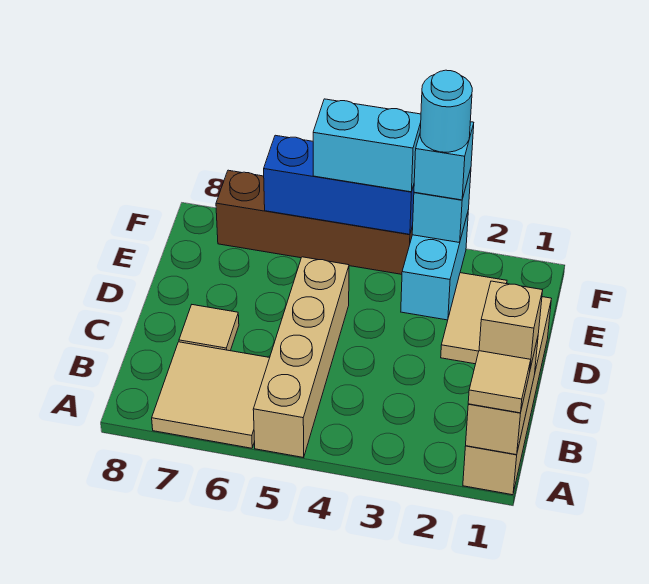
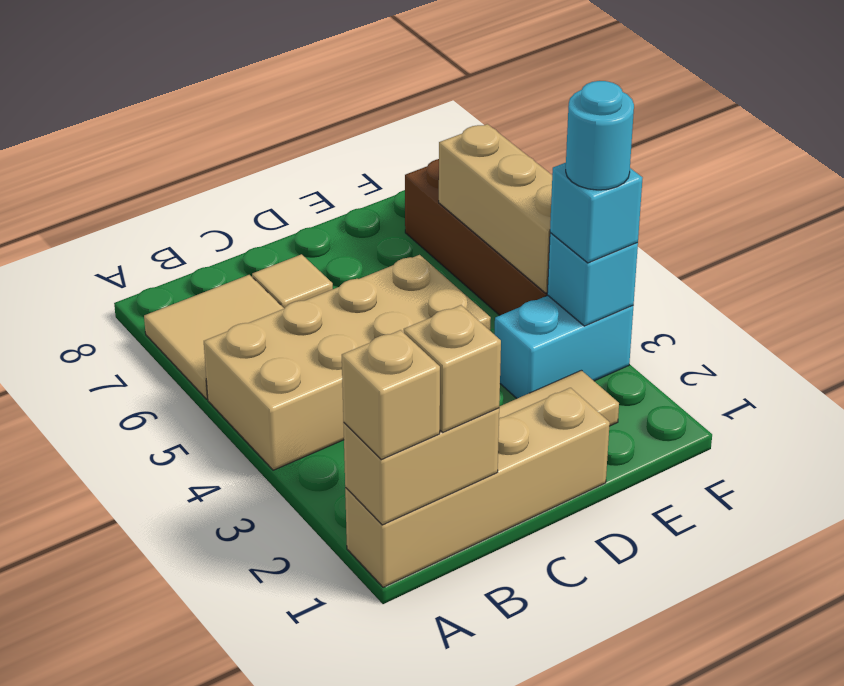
tan tile A1 level 3 -> tan brick A1 level 3
tan brick A5:D5 level 1 -> tan brick A4:D5 level 1
blue brick F4:F6 level 2 -> tan brick F4:F6 level 2
cyan brick F4:F5 level 3 -> none

